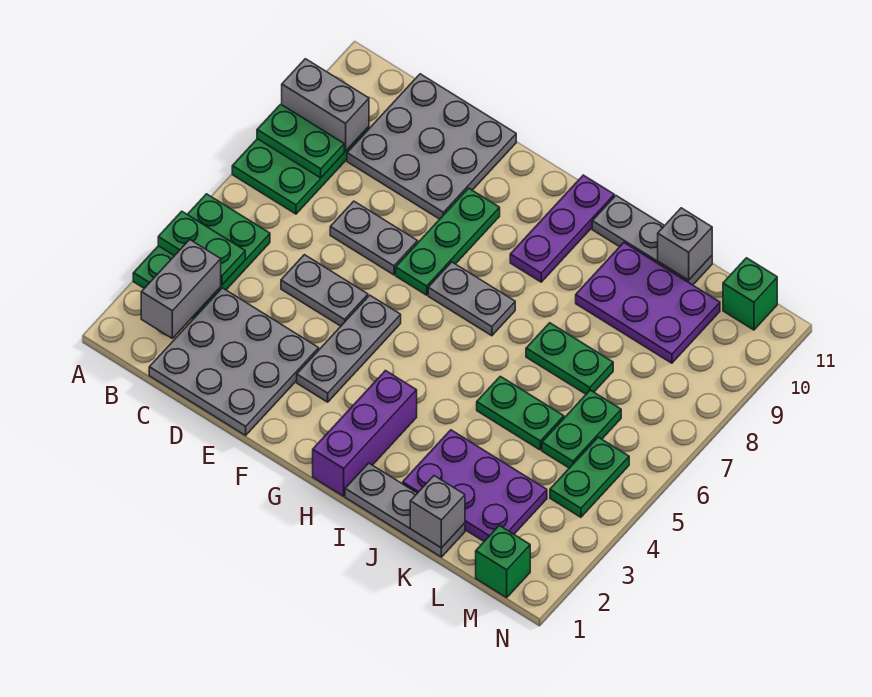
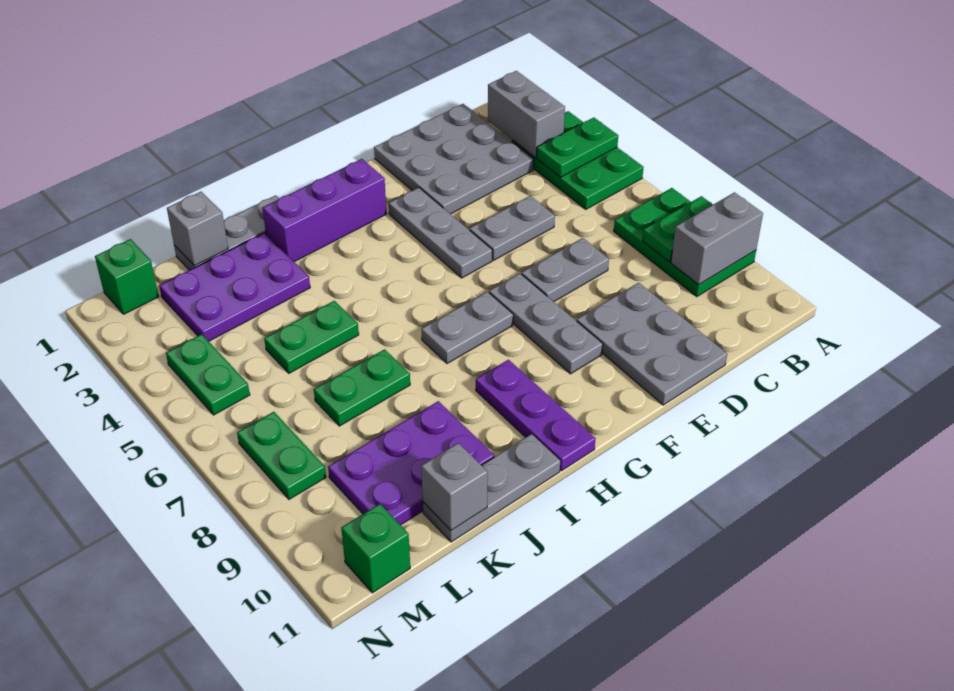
grey plate C9:E11 level 1 -> grey plate D9:E11 level 1
green plate F7:F9 level 1 -> grey plate F7:F9 level 1
purple brick H1:H3 level 1 -> purple brick G2:I2 level 1
green plate L5:L6 level 1 -> green plate M7:M8 level 1

